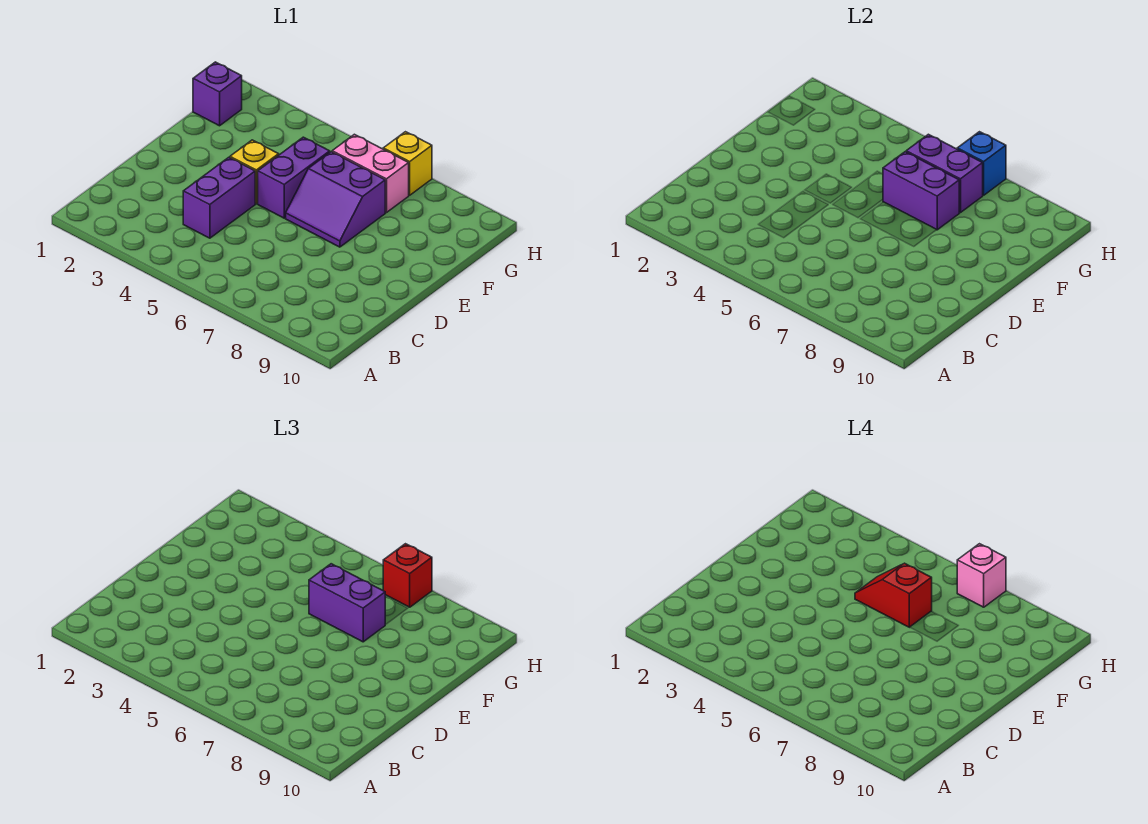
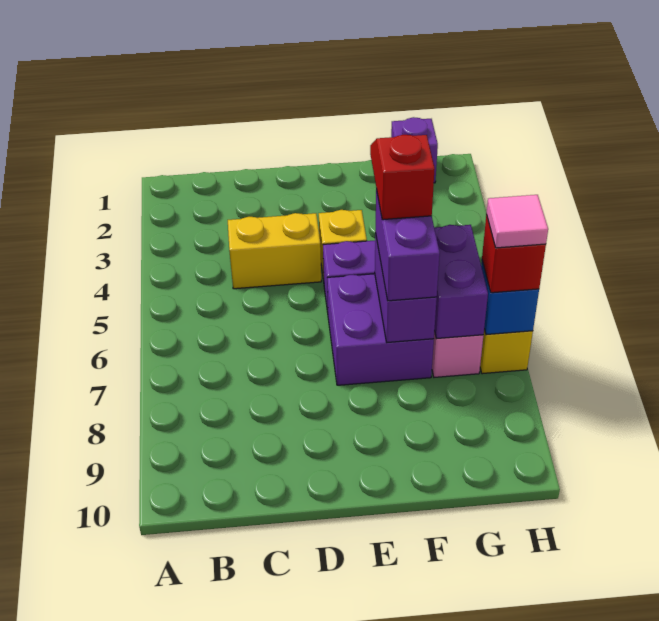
purple brick C4:D4 level 1 -> yellow brick C4:D4 level 1
purple slope E6:F7 level 1 top F -> purple brick E6:F7 level 1
pink brick H7 level 4 -> pink tile H7 level 4

